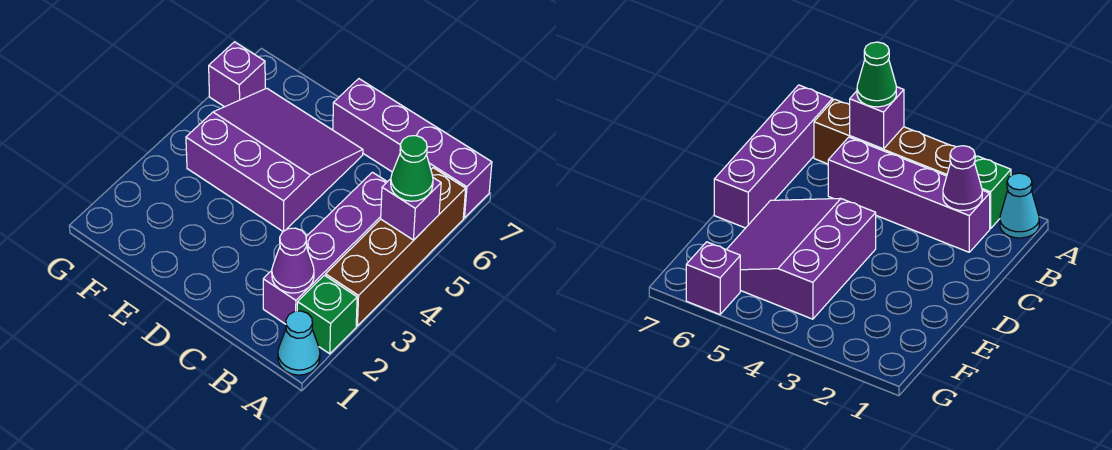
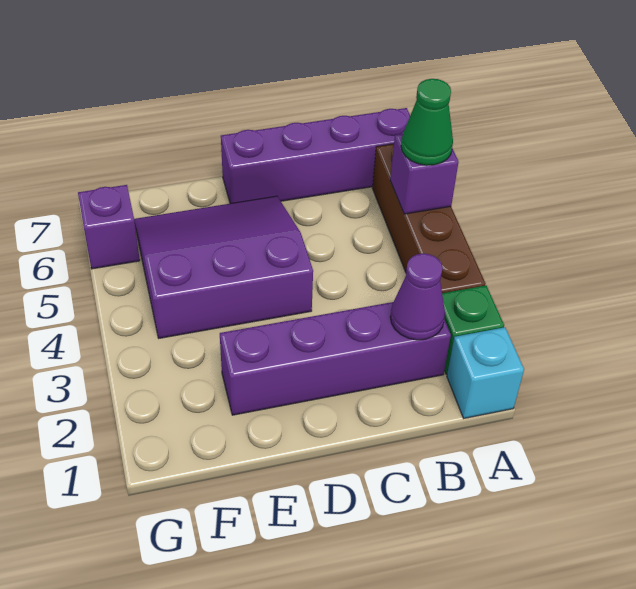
cyan cone A1 level 1 -> cyan brick A1 level 1
purple brick B2:B5 level 1 -> purple brick B2:E2 level 1

